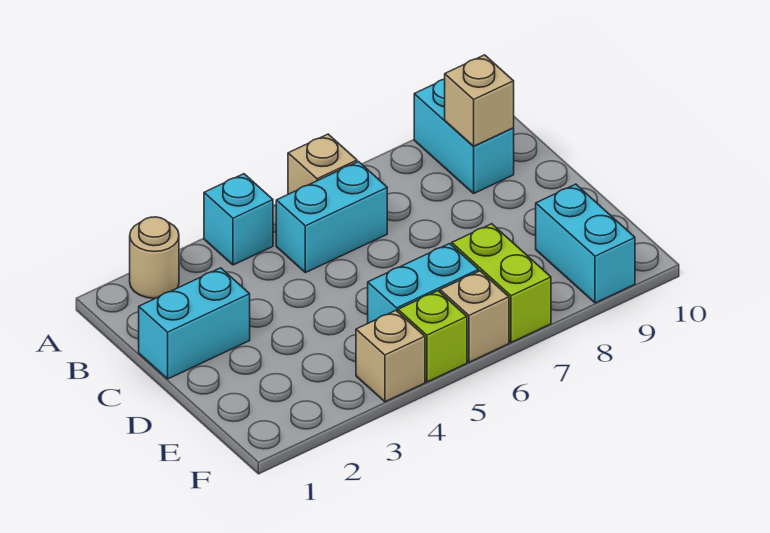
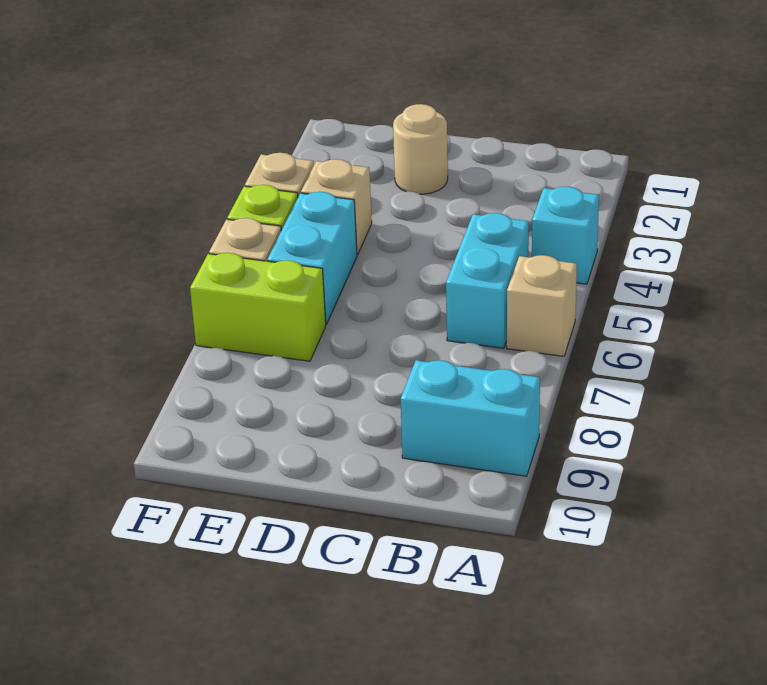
tan round brick A2 level 1 -> tan round brick D2 level 1
tan brick B9 level 2 -> tan brick E4 level 1
cyan brick C1:C2 level 1 -> none
cyan brick E9:F9 level 1 -> none

